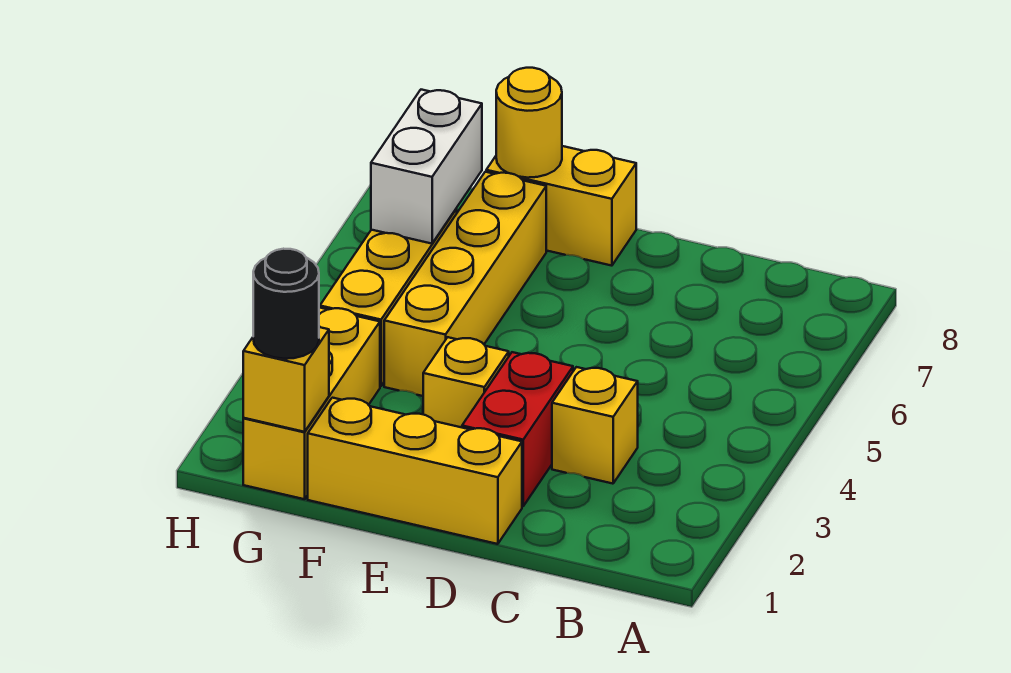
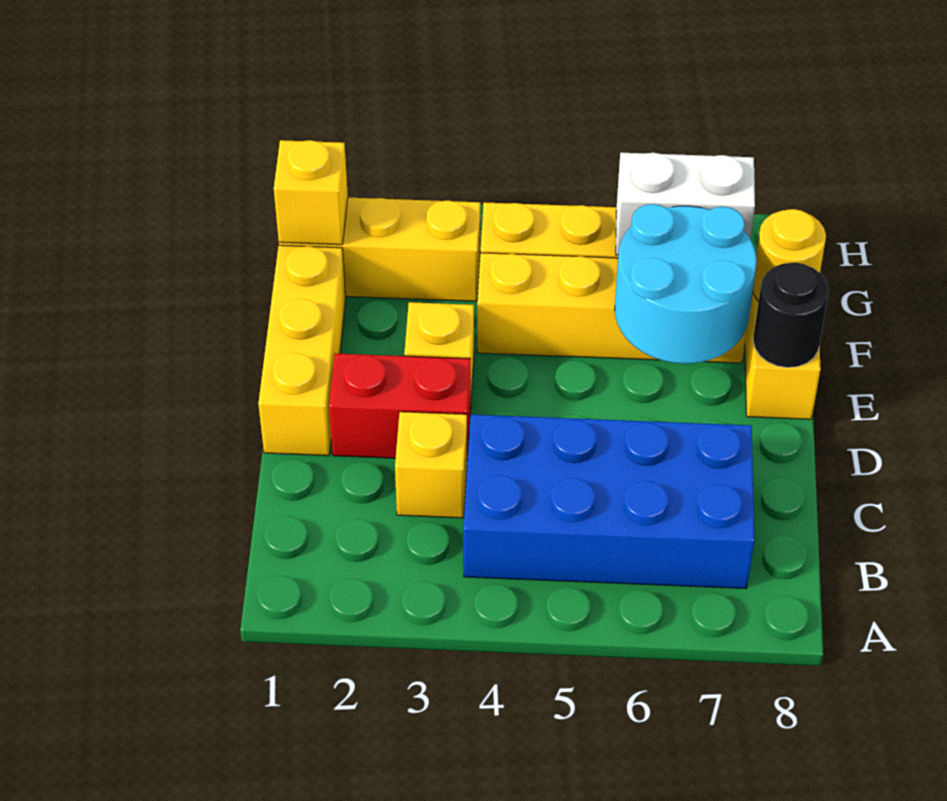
none -> blue brick B4:C7 level 1
none -> cyan round brick E6:F7 level 2
black round brick G1 level 3 -> black round brick E8 level 2

